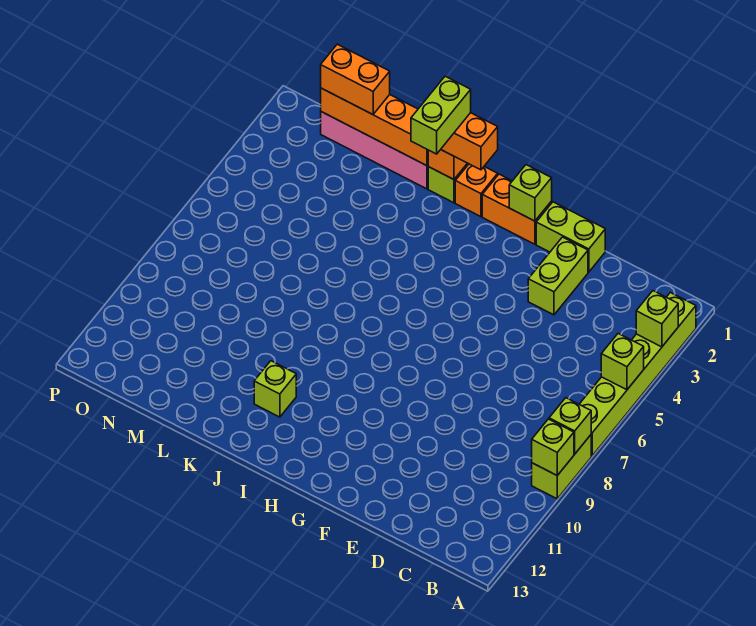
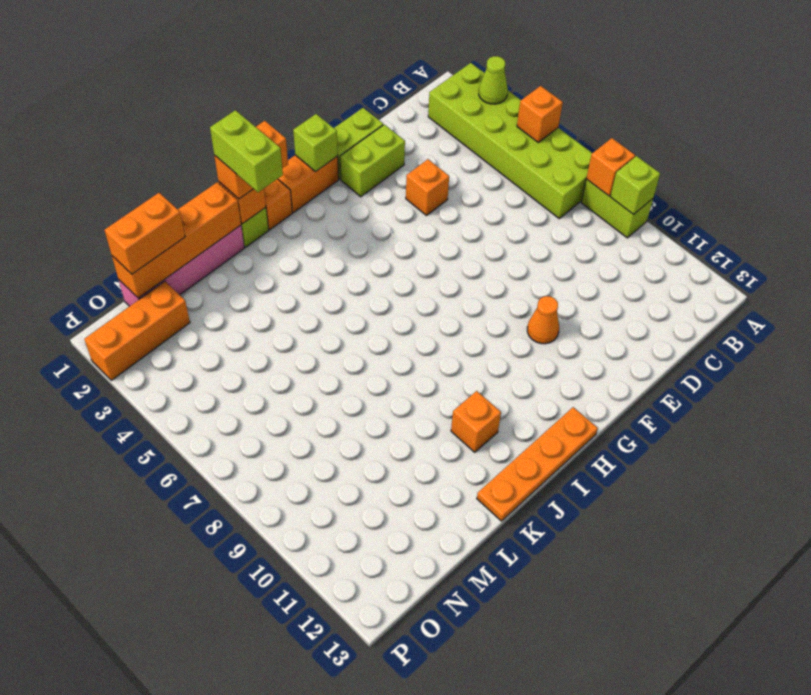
lime brick A2:A7 level 1 -> lime brick A2:B7 level 1
lime brick A3 level 2 -> lime cone A3 level 2
lime brick A5 level 2 -> orange brick A5 level 2
lime brick A8 level 2 -> orange brick A8 level 2
lime brick E2:E3 level 1 -> lime brick E2:F2 level 1
none -> orange brick E4 level 1
none -> orange cone F10 level 1
none -> orange plate H13:K13 level 1
lime brick J11 level 1 -> orange brick J11 level 1
none -> orange brick N2:P2 level 1

